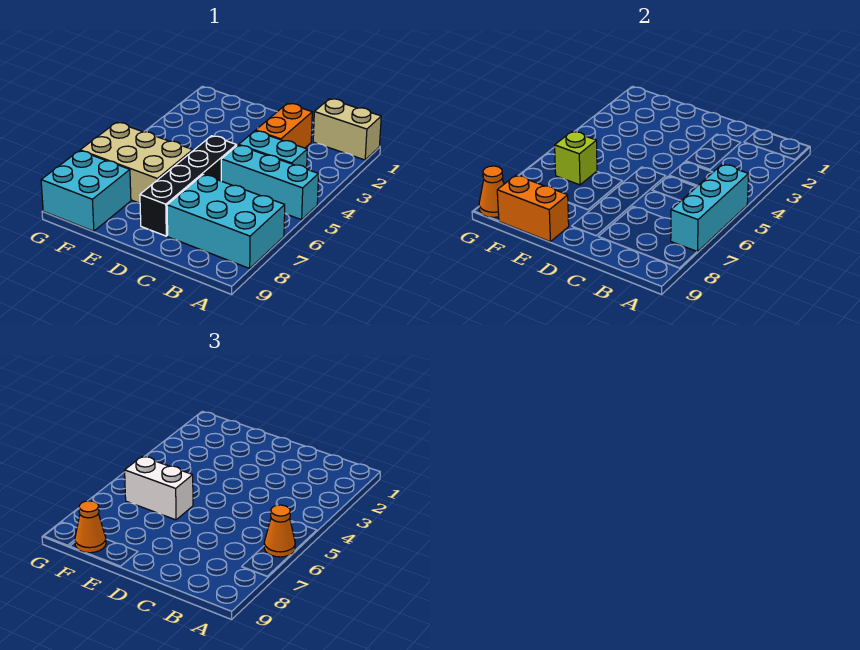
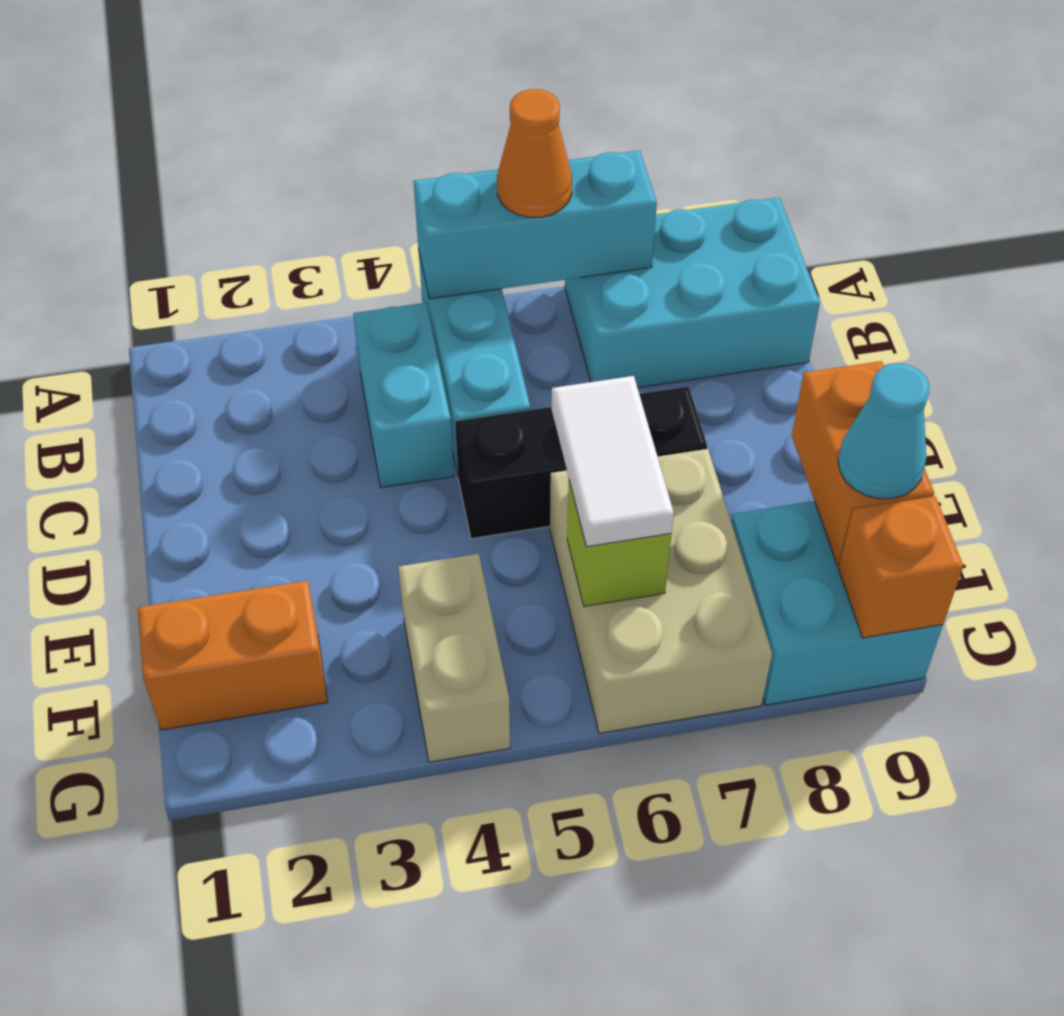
tan brick A1:B1 level 1 -> tan brick F4:G4 level 1
cyan brick A7:C8 level 1 -> cyan brick A7:B9 level 1
orange brick C2:C3 level 1 -> orange brick F1:F2 level 1
black brick D5:D8 level 1 -> black brick D5:D7 level 1
white brick E6:F6 level 3 -> white tile E6:F6 level 3
orange cone F9 level 3 -> cyan cone F9 level 3
orange cone G9 level 2 -> orange brick G9 level 2

